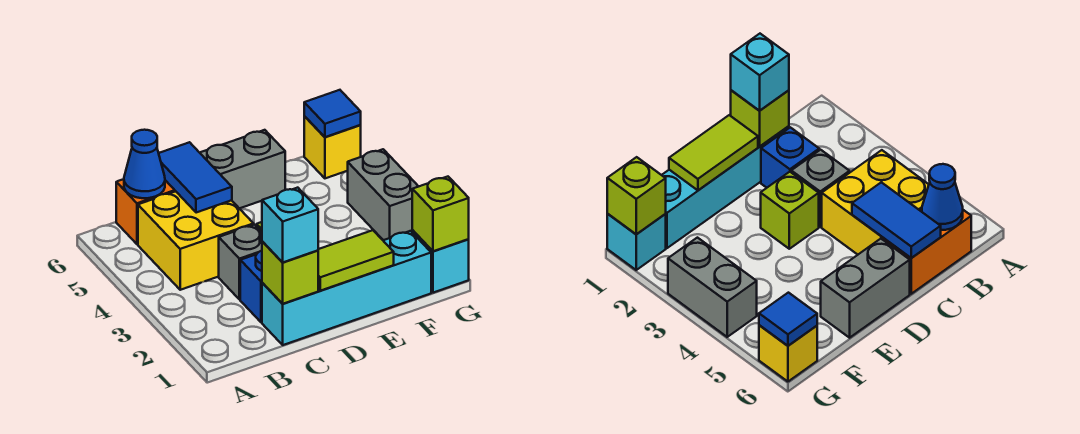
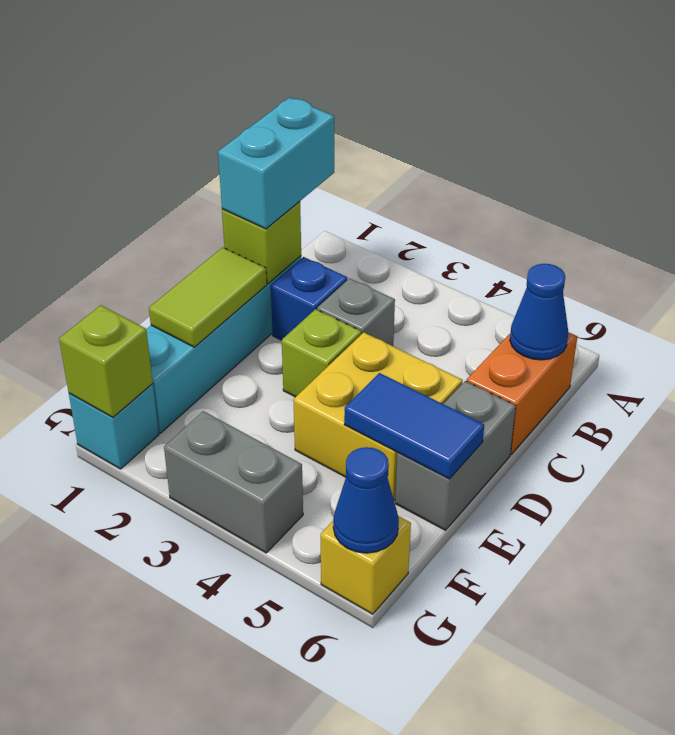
yellow brick B4:C5 level 1 -> yellow brick D4:E5 level 1
cyan brick C1 level 3 -> cyan brick B1:C1 level 3
blue tile C5:C6 level 2 -> blue tile E5:E6 level 2
blue tile G6 level 2 -> blue cone G6 level 2

